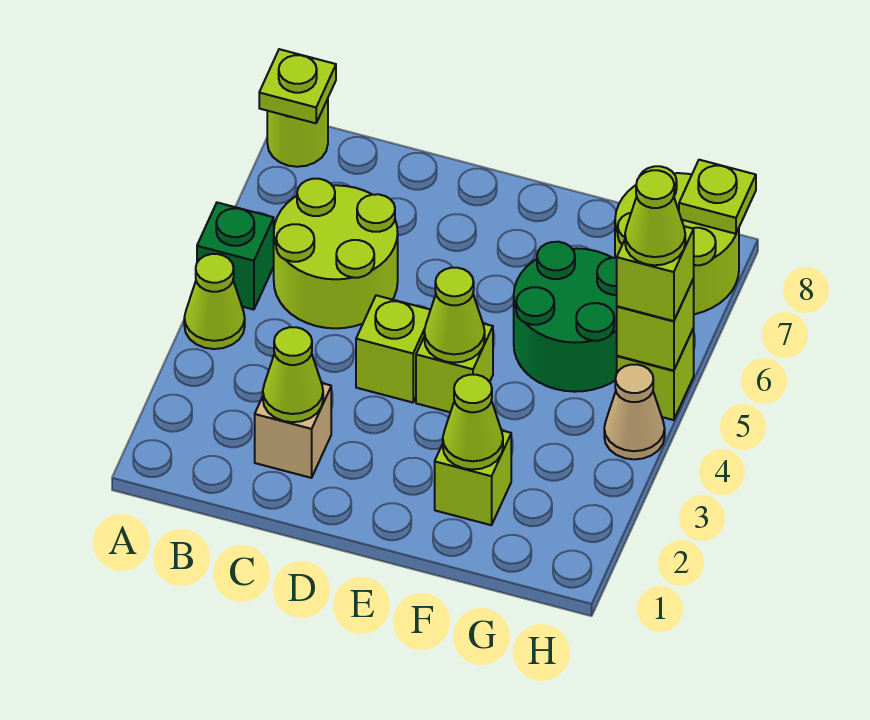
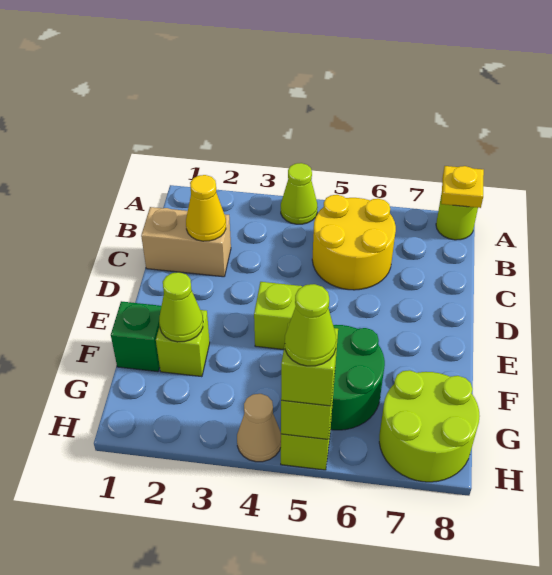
green brick A5 level 1 -> green brick F1 level 1
lime plate A8 level 2 -> yellow plate A8 level 2
lime round brick B5:C6 level 1 -> yellow round brick B5:C6 level 1
tan brick C2 level 1 -> tan brick C1:C2 level 1
lime cone C2 level 2 -> yellow cone C2 level 2
lime brick D4 level 1 -> none
lime cone E4 level 2 -> none
lime plate H8 level 2 -> none

